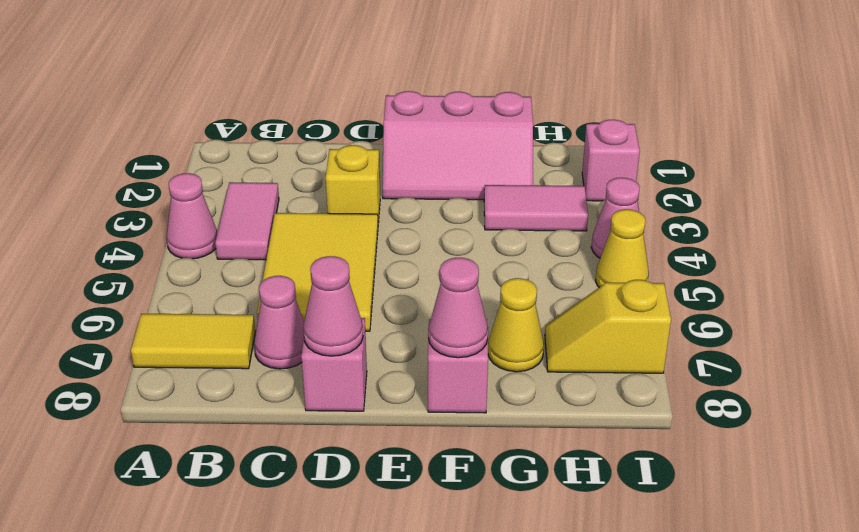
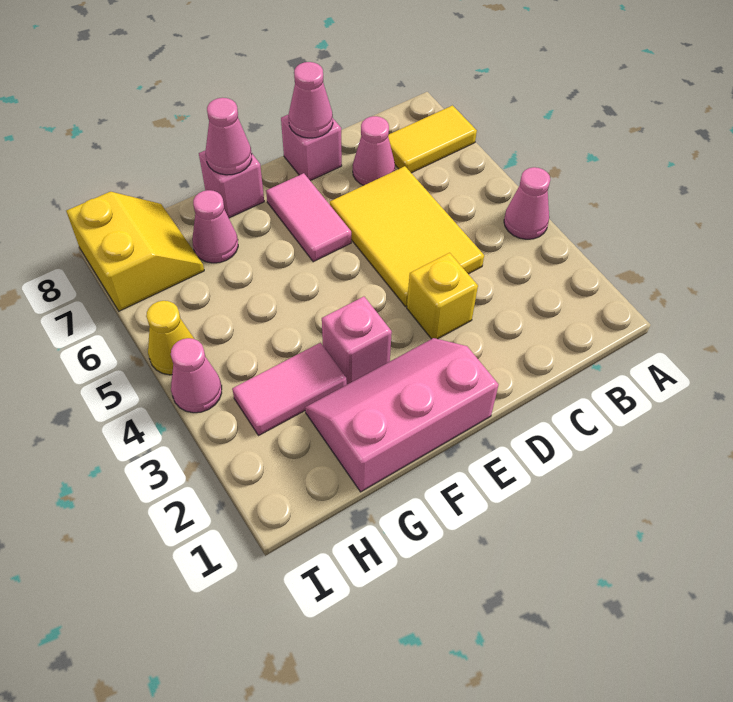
pink tile B3:B4 level 1 -> pink tile E6:E7 level 1
yellow cone G7 level 1 -> pink cone G7 level 1
yellow slope H7:I7 level 1 top I -> yellow slope H7:I8 level 1 top I
pink brick I2 level 1 -> pink brick F3 level 1

